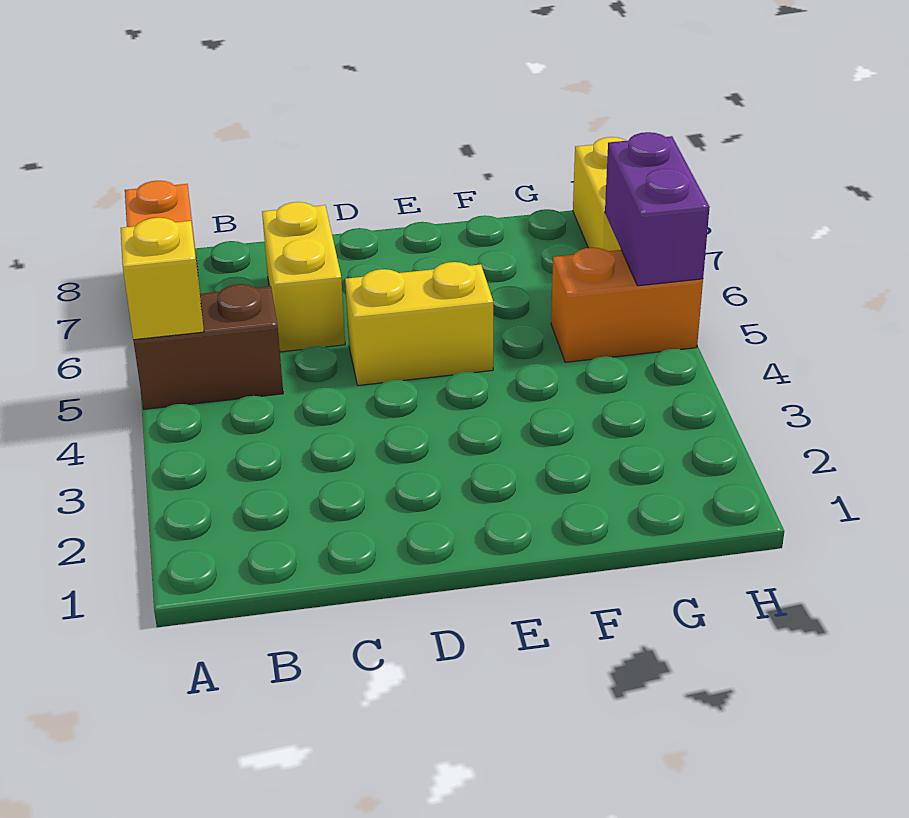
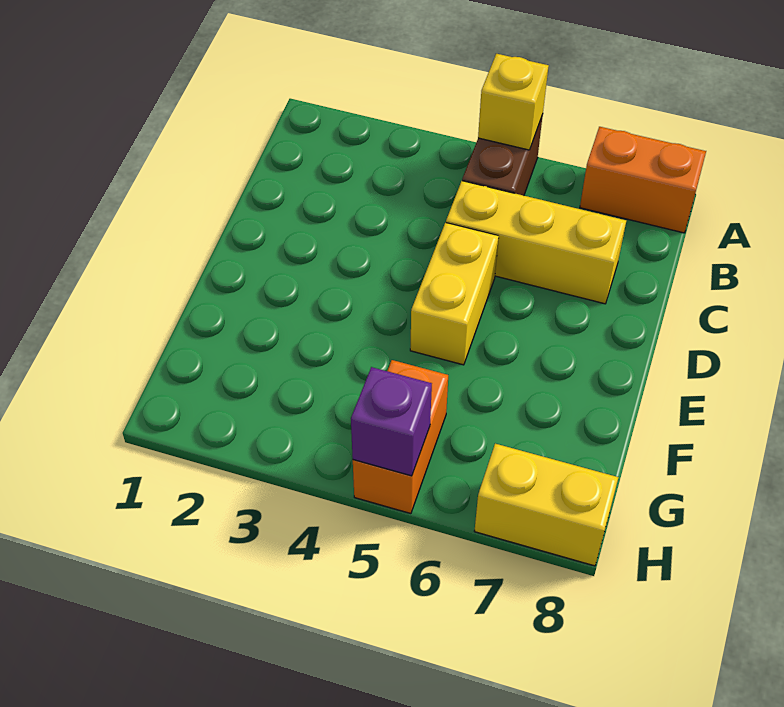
yellow brick C6:C7 level 1 -> yellow brick C5:C7 level 1
purple brick H5:H6 level 2 -> purple brick H5 level 2

